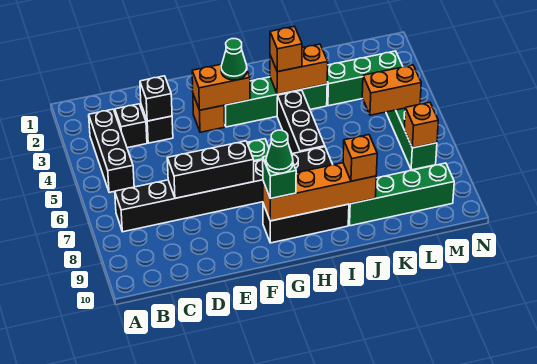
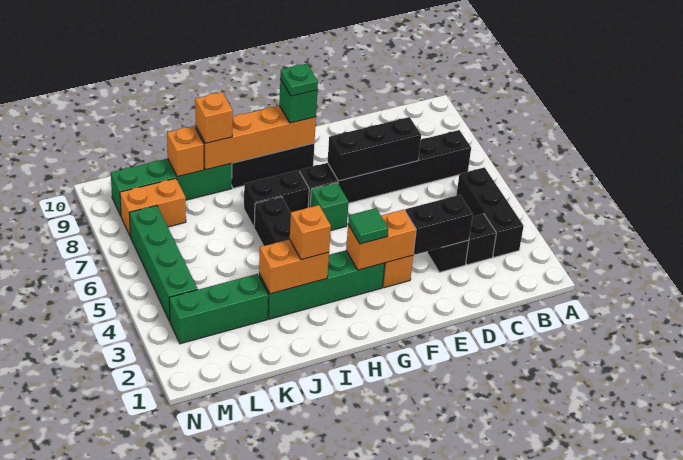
black brick D3 level 2 -> black brick D3:E3 level 2
green cone G3 level 3 -> green tile G3 level 3
green cone G9 level 4 -> green plate G9 level 4
orange brick L5:M5 level 2 -> orange brick L8:M8 level 1
orange brick M7 level 2 -> orange brick K9 level 2

